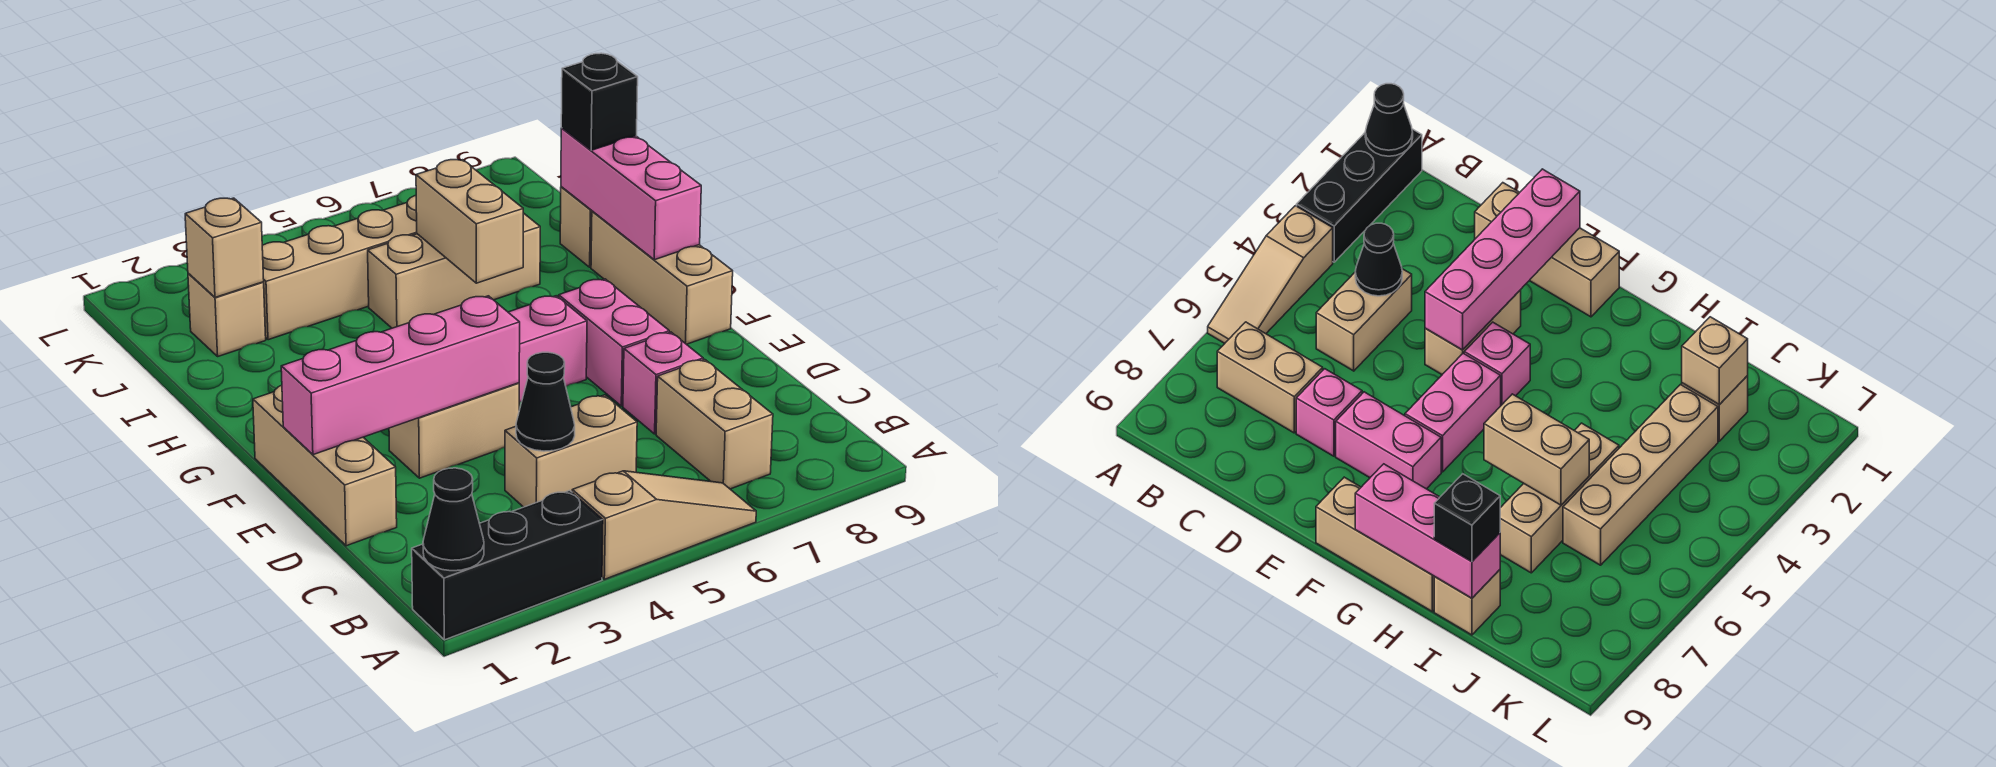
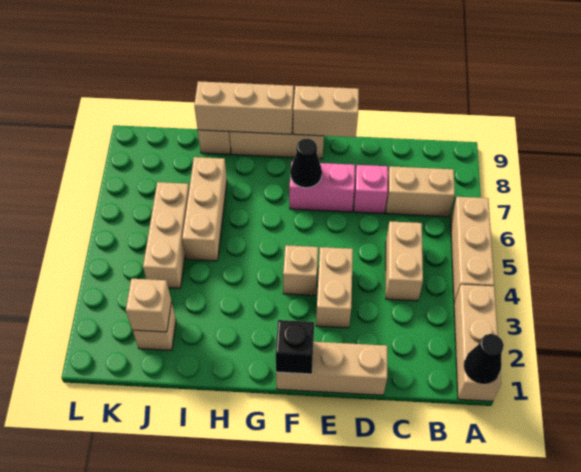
black brick A1:A3 level 1 -> tan brick A1:A3 level 1
tan slope A4:A6 level 1 top 4 -> tan brick A4:A6 level 1
black cone C4 level 2 -> black cone F7 level 2
pink brick E1:E4 level 2 -> none
pink brick F4 level 1 -> tan brick F4 level 1
pink brick F5:F6 level 1 -> none
pink brick G9:I9 level 2 -> tan brick G9:I9 level 2
tan brick H6:I6 level 2 -> tan brick E9:F9 level 2
black brick I9 level 3 -> black brick F1 level 2
tan brick J3:J6 level 1 -> tan brick J4:J6 level 1

